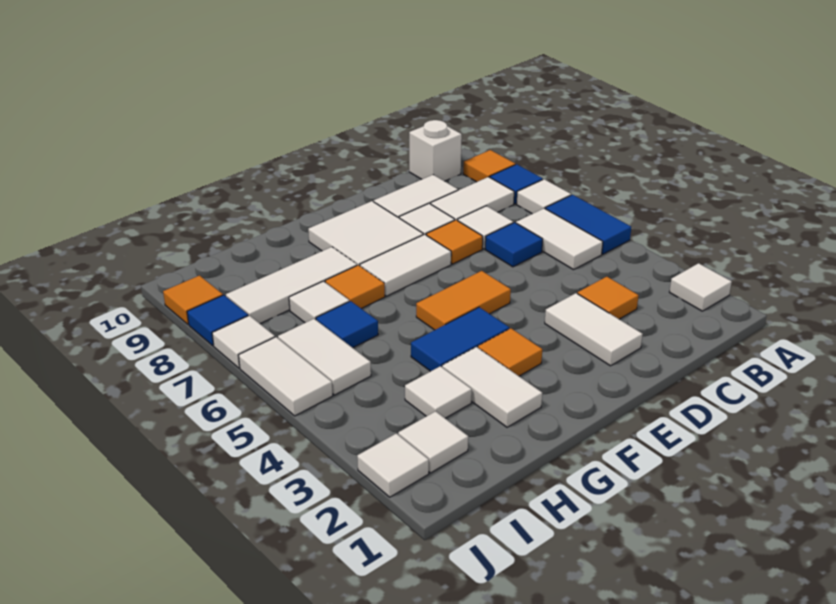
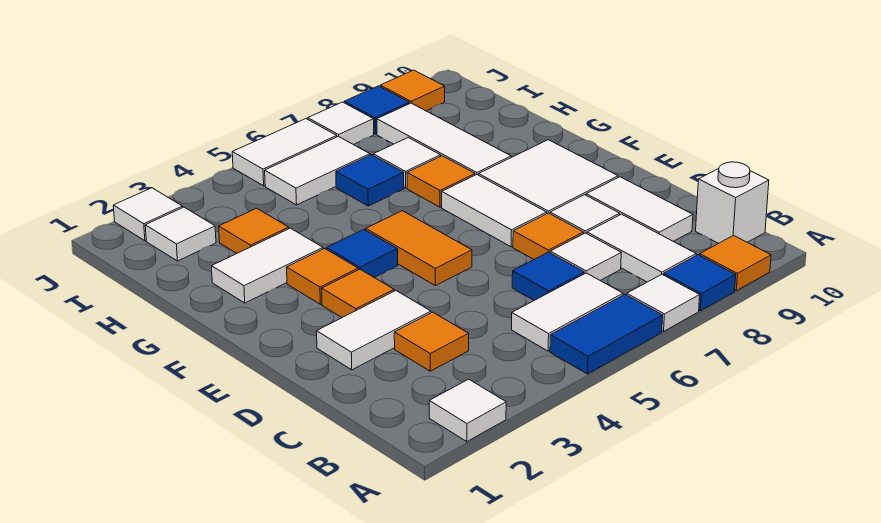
none -> orange tile E3 level 1
blue tile F4:G4 level 1 -> blue tile F4 level 1
white tile H3 level 1 -> orange tile H3 level 1

